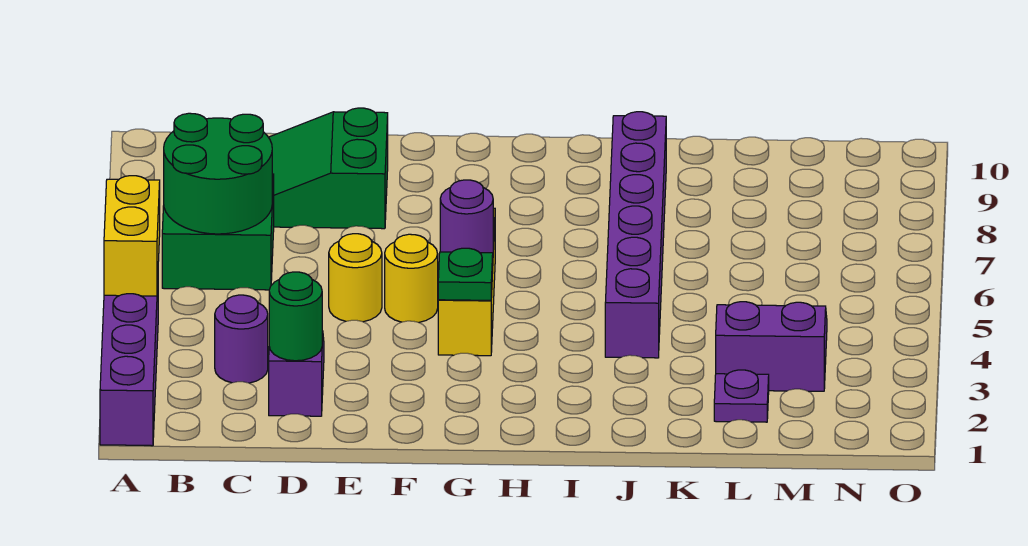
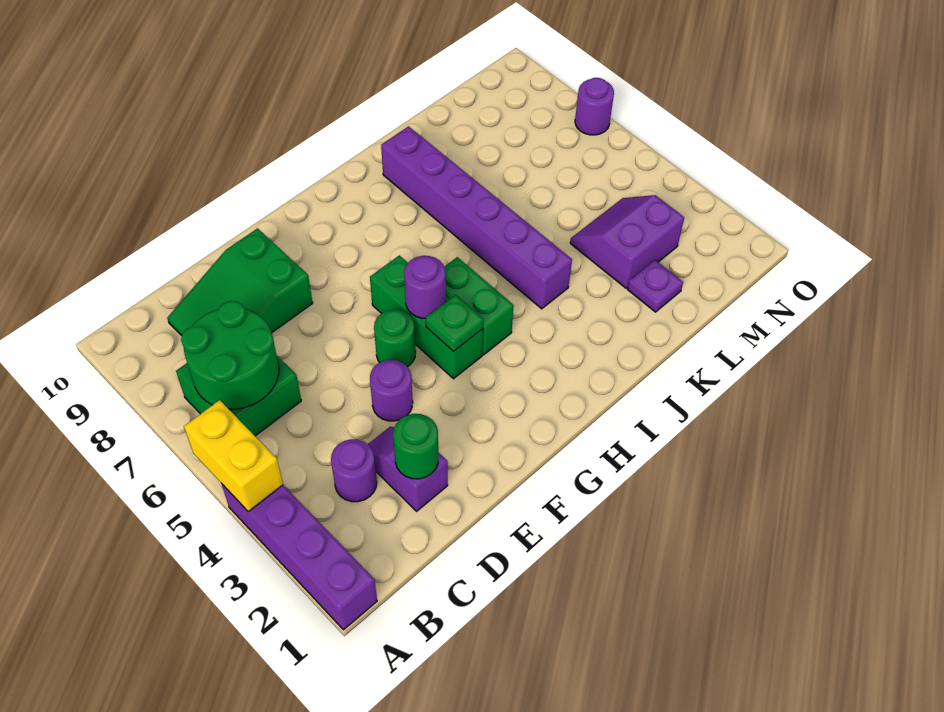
none -> purple round brick E4 level 1
yellow round brick E5 level 1 -> none
yellow round brick F5 level 1 -> green round brick F5 level 1
yellow brick G4:G6 level 1 -> green brick G4:G6 level 1
none -> green brick H4:H5 level 1
none -> purple round brick O7 level 1

